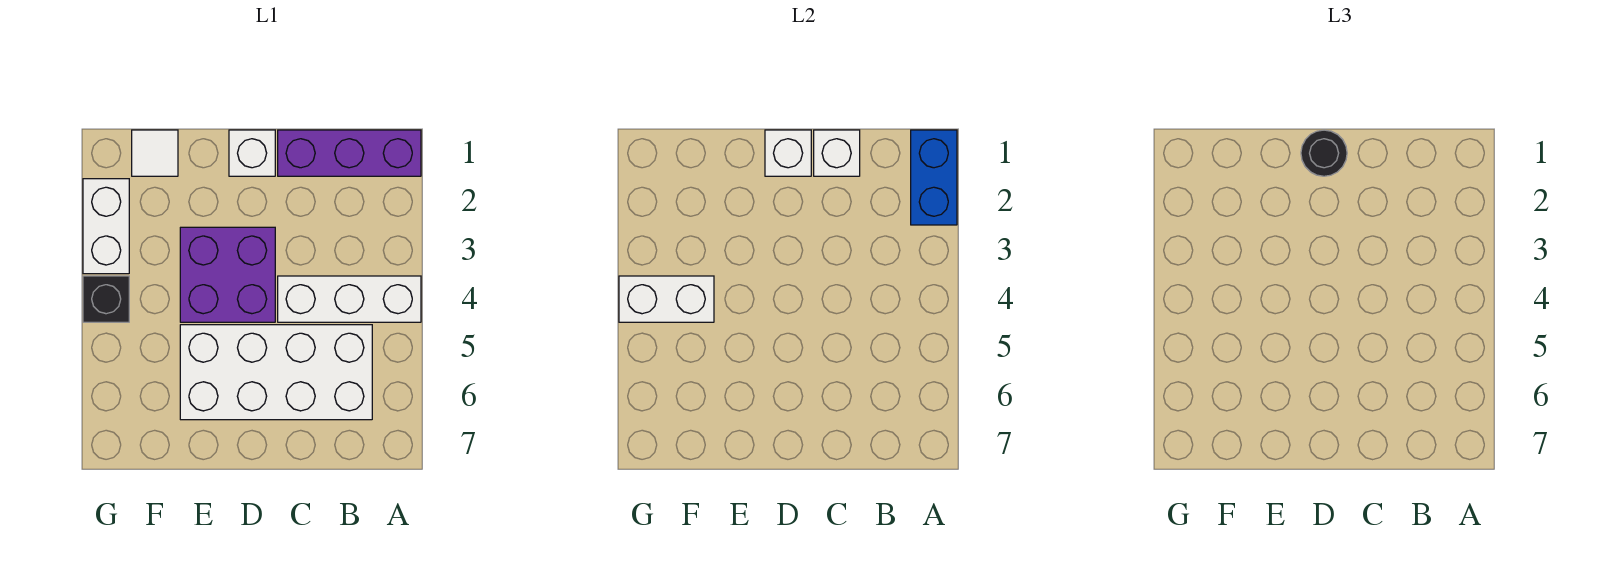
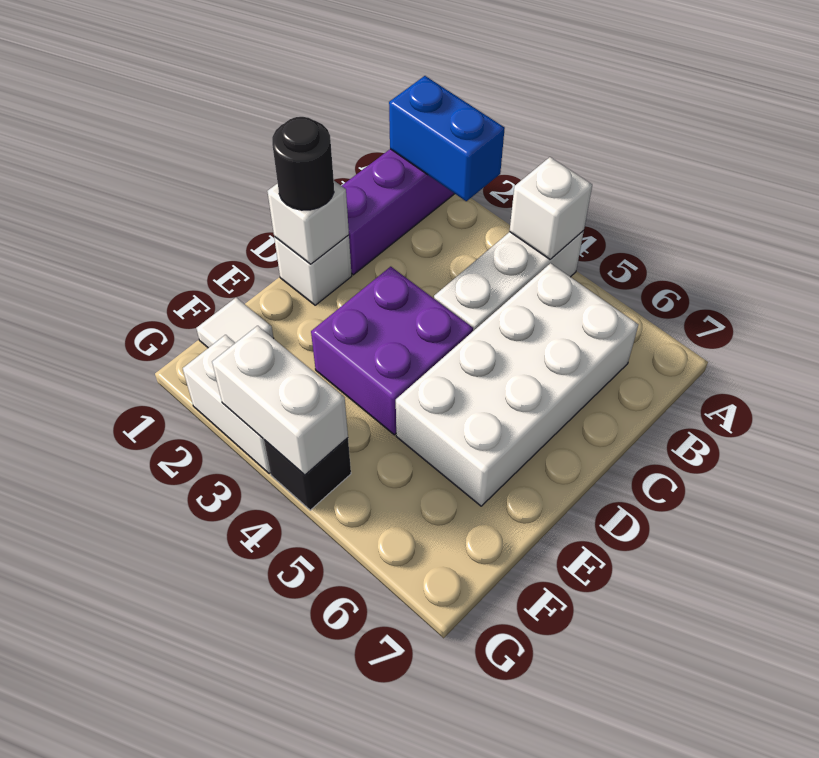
white brick C1 level 2 -> white brick A4 level 2
white brick F4:G4 level 2 -> white brick G3:G4 level 2

